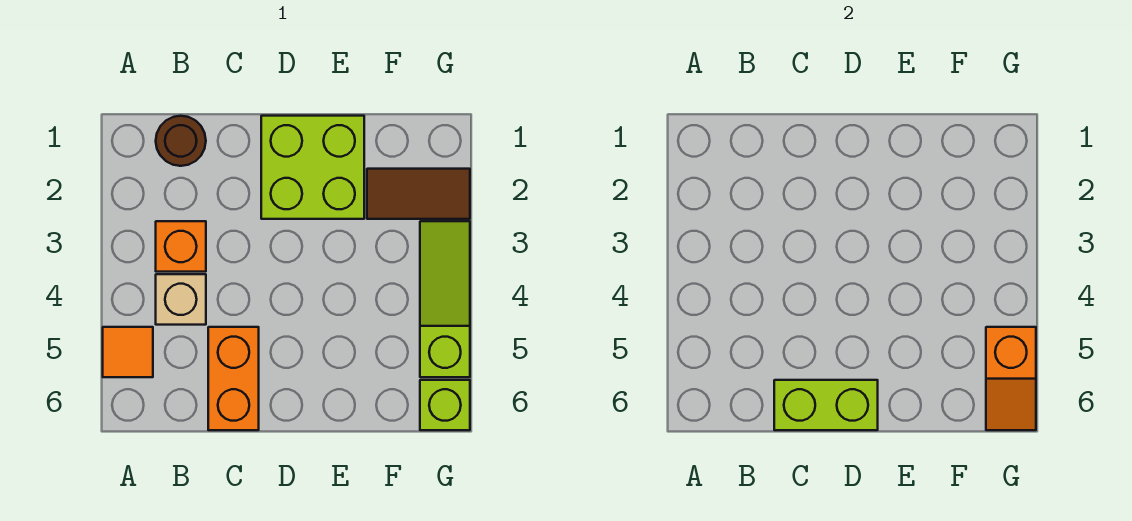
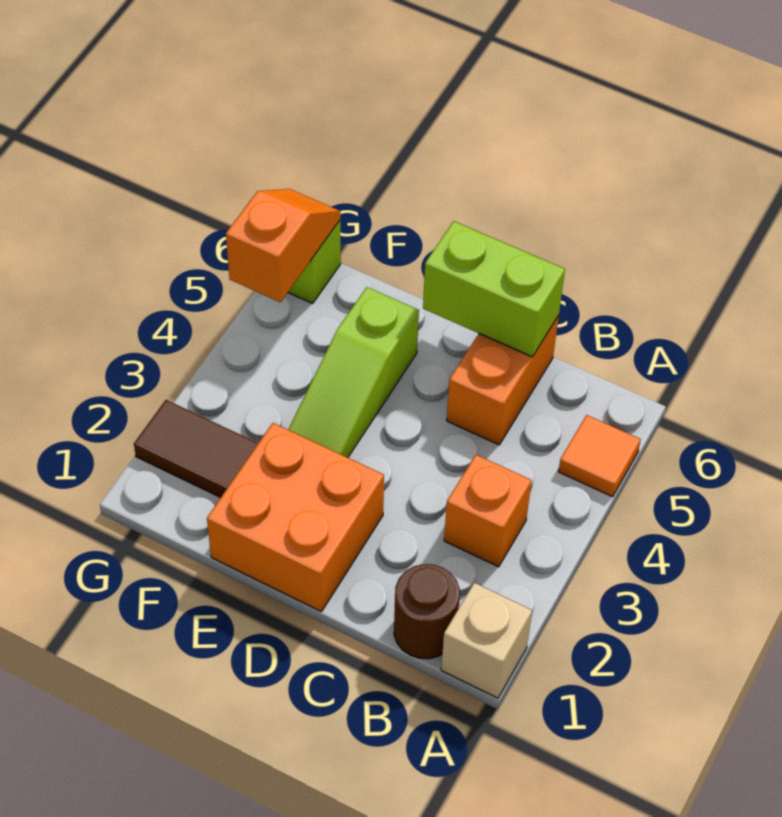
tan brick B4 level 1 -> tan brick A1 level 1
lime brick D1:E2 level 1 -> orange brick D1:E2 level 1
lime slope G3:G5 level 1 top 5 -> lime slope E3:E5 level 1 top 5

